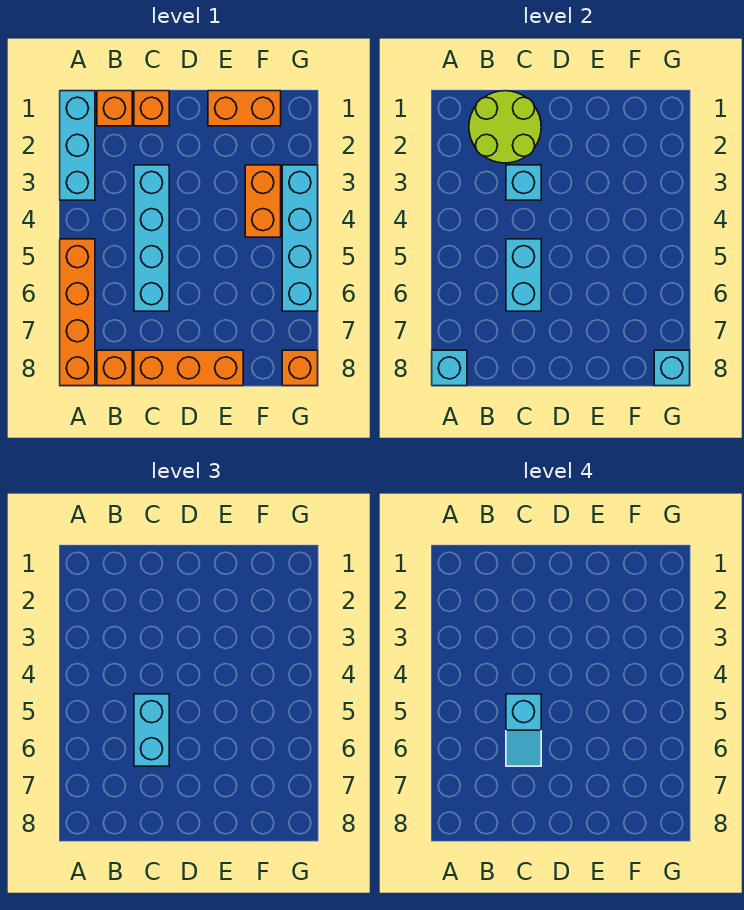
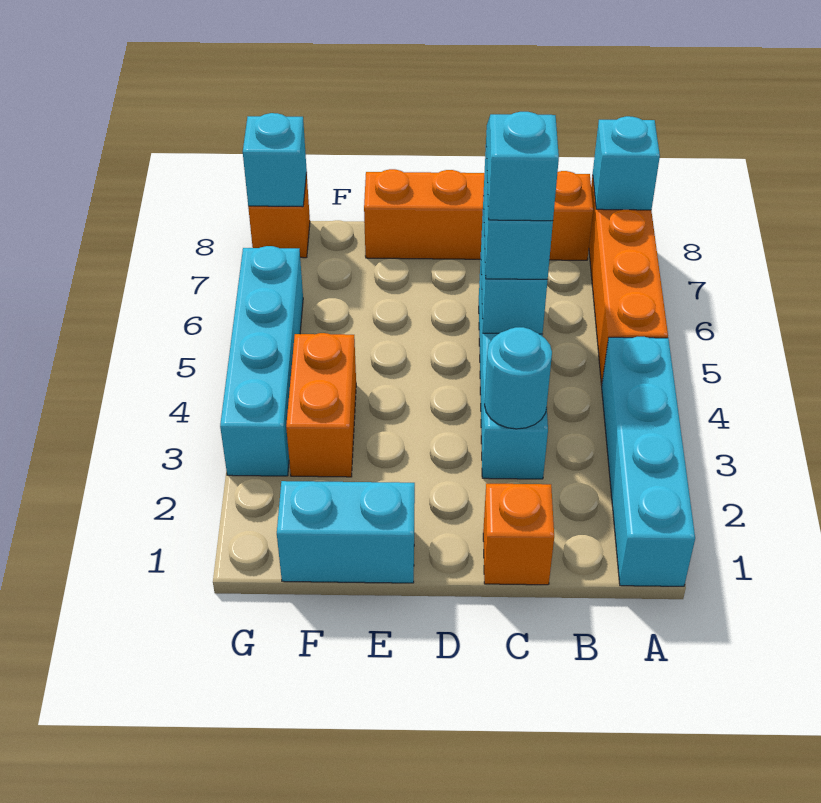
cyan brick A1:A3 level 1 -> cyan brick A1:A4 level 1
orange brick B1 level 1 -> none
lime round brick B1:C2 level 2 -> none
cyan brick C3 level 2 -> cyan round brick C3 level 2
orange brick E1:F1 level 1 -> cyan brick E1:F1 level 1

